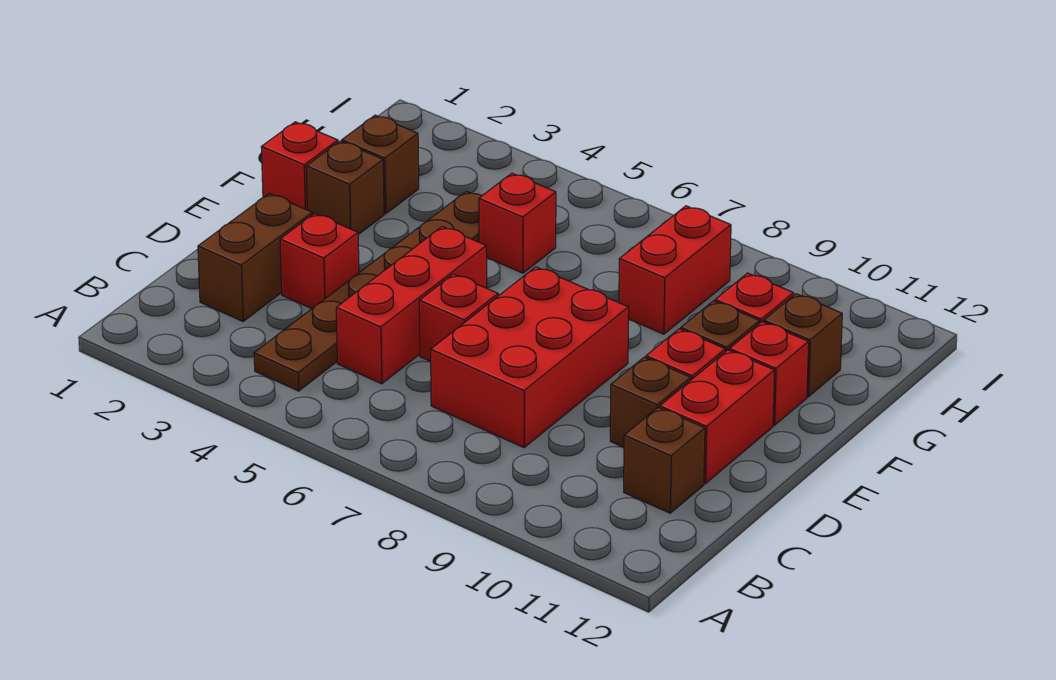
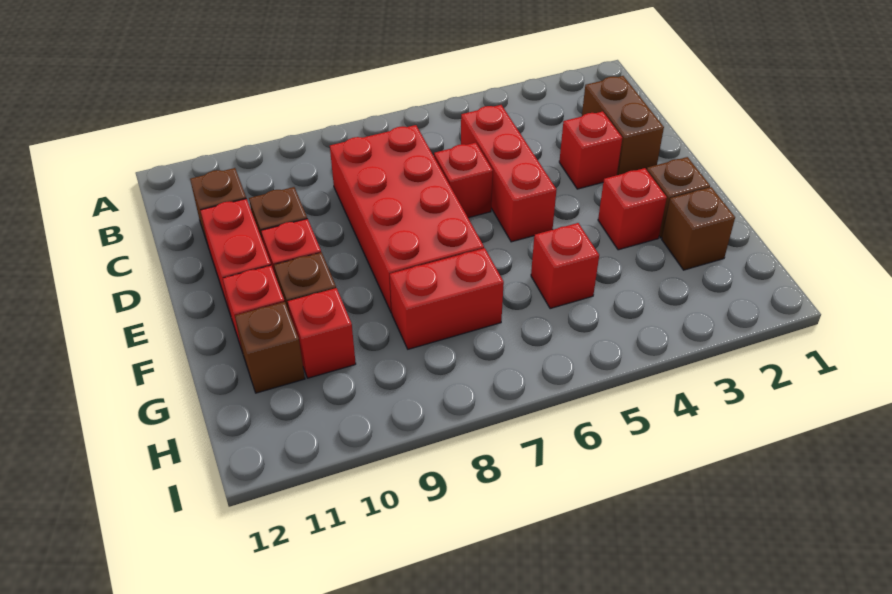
brown plate B4:G4 level 1 -> none
red brick C7:E8 level 1 -> red brick C7:F8 level 1
red brick F1 level 1 -> red brick F3 level 1
red brick G8:H8 level 1 -> red brick G7:G8 level 1

